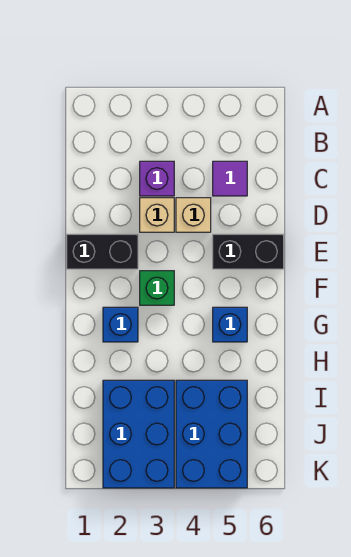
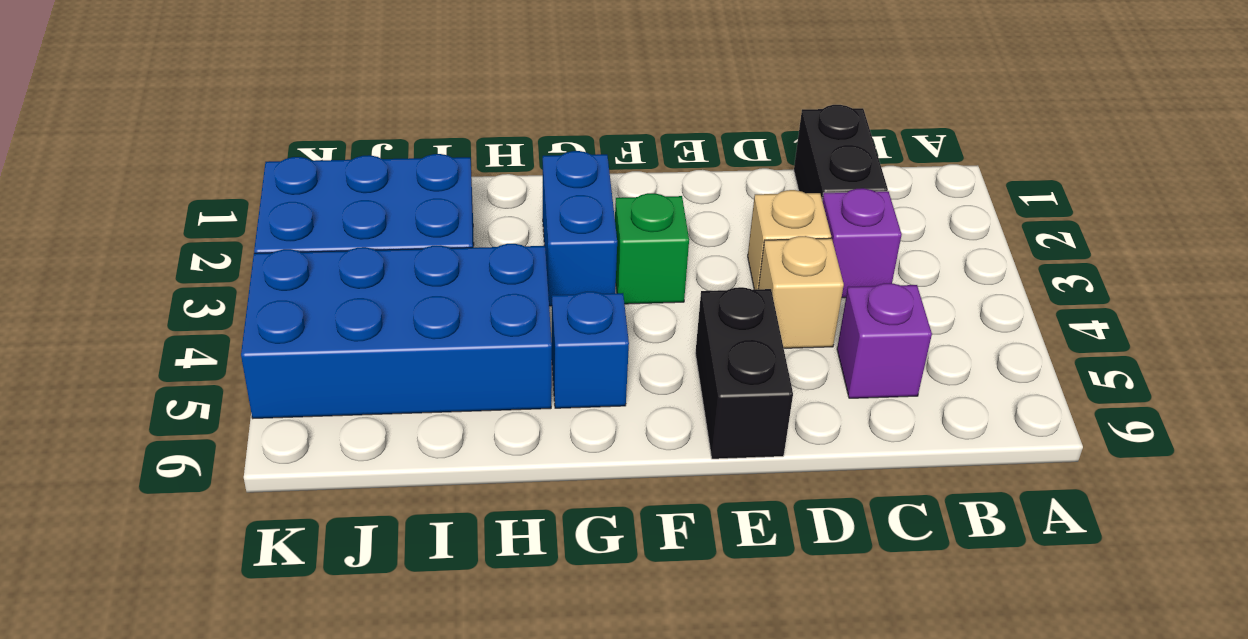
purple tile C5 level 1 -> purple brick C5 level 1
black brick E1:E2 level 1 -> black brick C1:C2 level 1
blue brick G2 level 1 -> blue brick G2:G3 level 1
blue brick I4:K5 level 1 -> blue brick H4:K5 level 1

